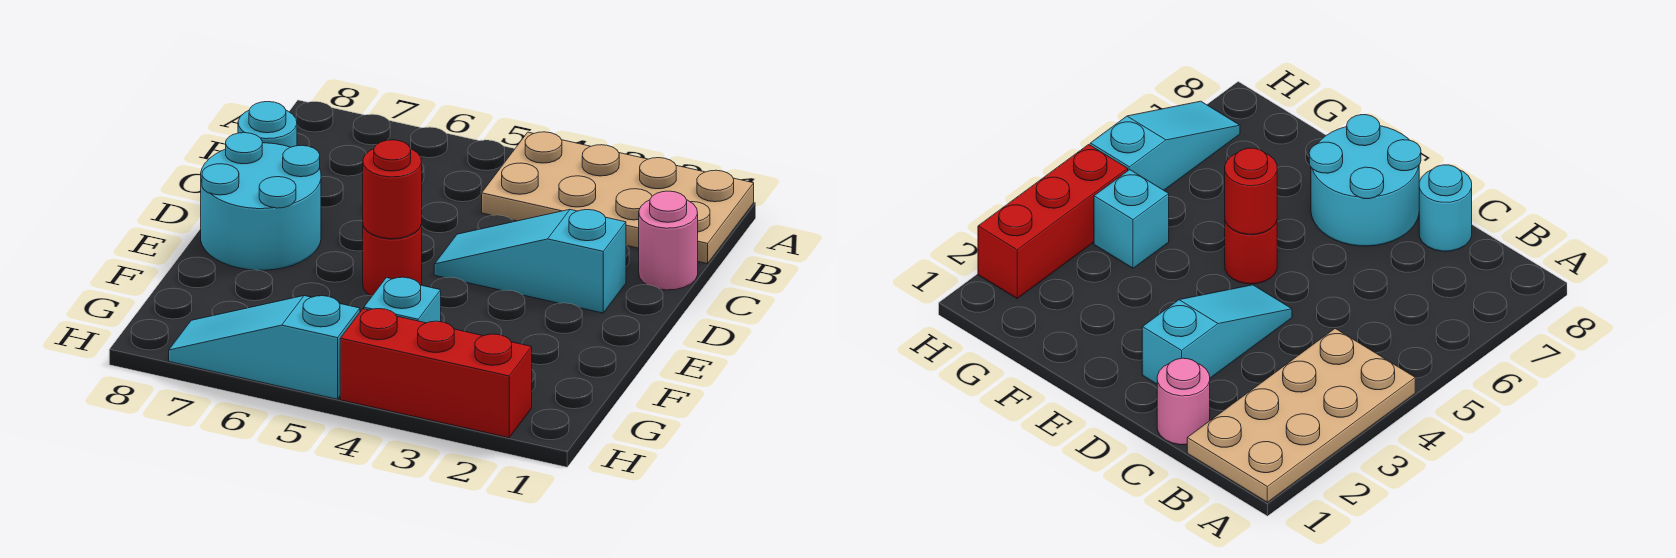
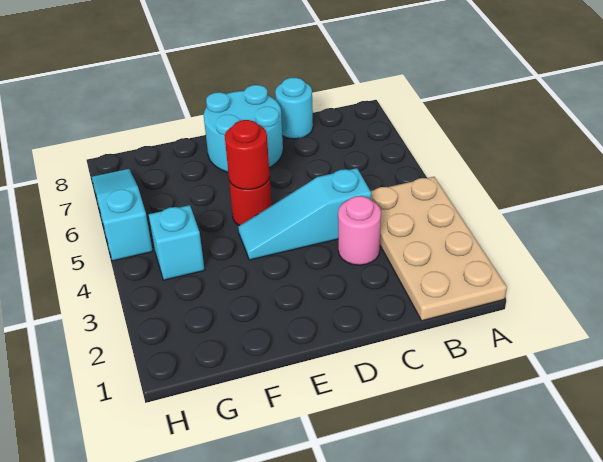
pink round brick C1 level 1 -> pink round brick C3 level 1
cyan slope D2:D4 level 1 top 2 -> cyan slope C4:E4 level 1 top C
red brick H2:H4 level 1 -> none

